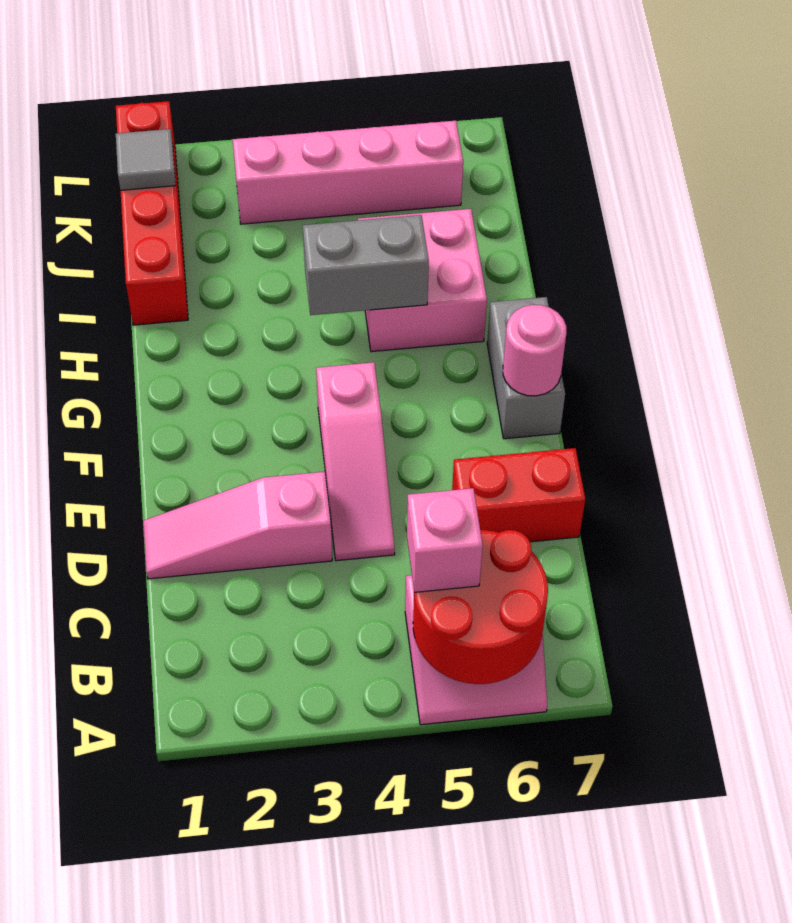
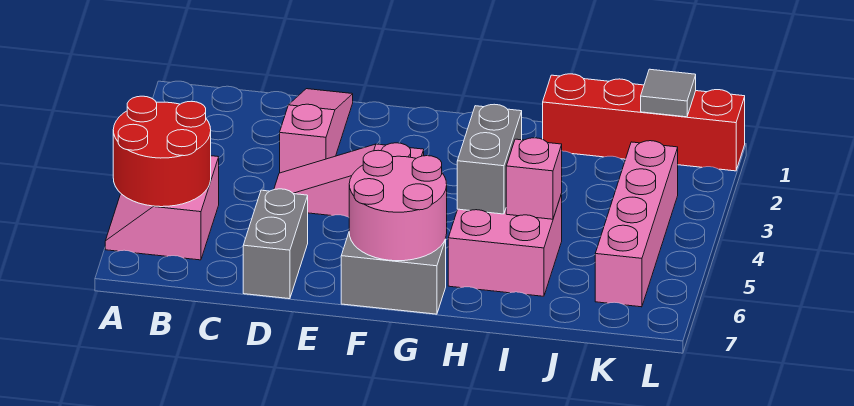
pink brick B5 level 3 -> pink brick I5 level 2
red brick D6:D7 level 1 -> grey brick D6:D7 level 1
pink round brick F7 level 2 -> pink round brick F6:G7 level 2

